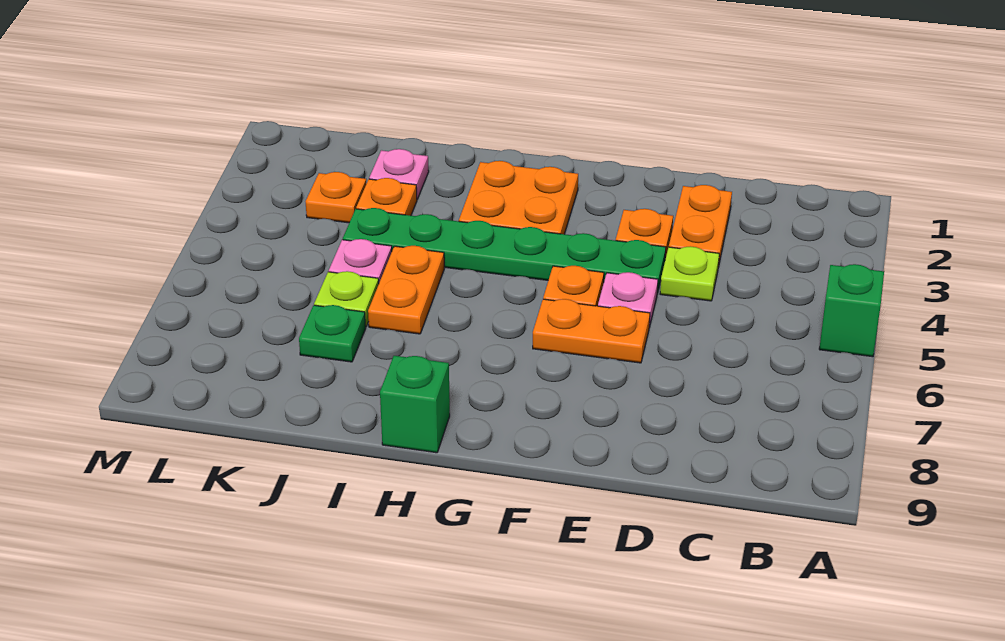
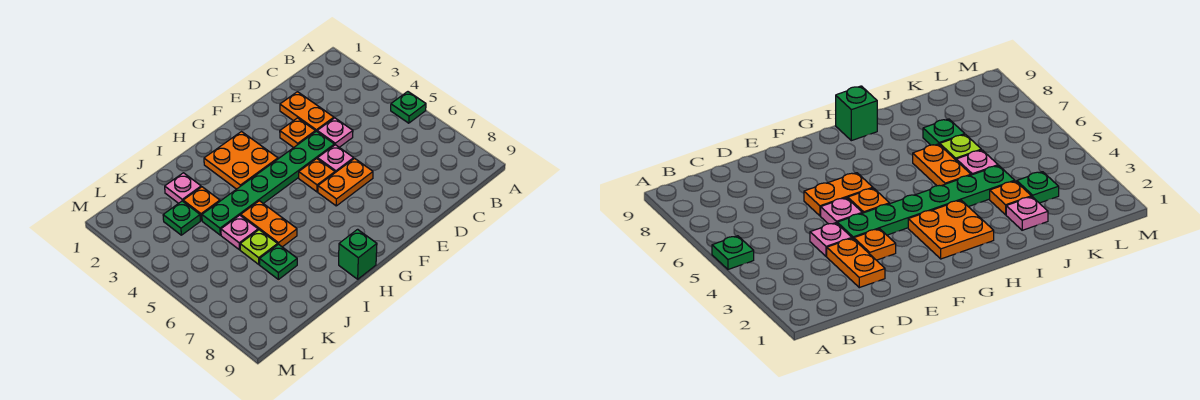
green brick A5 level 1 -> green plate A5 level 1
lime plate D4 level 1 -> pink plate D4 level 1
orange plate K3 level 1 -> green plate K3 level 1

